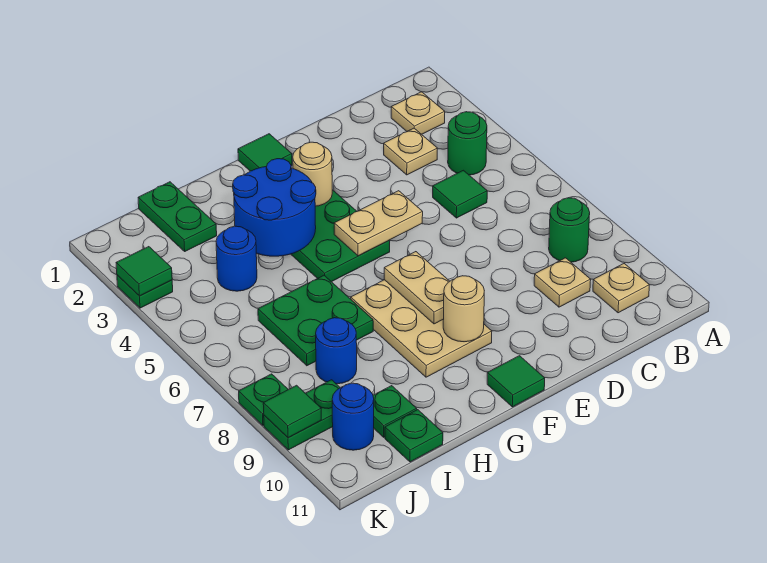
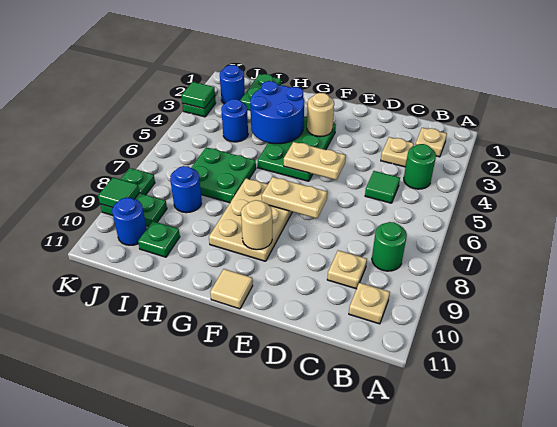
green tile F1 level 1 -> none
tan plate F7:F8 level 2 -> tan plate E7:F7 level 2
green tile F11 level 1 -> tan tile F11 level 1
green plate I11 level 1 -> none
none -> blue round brick J2 level 1

